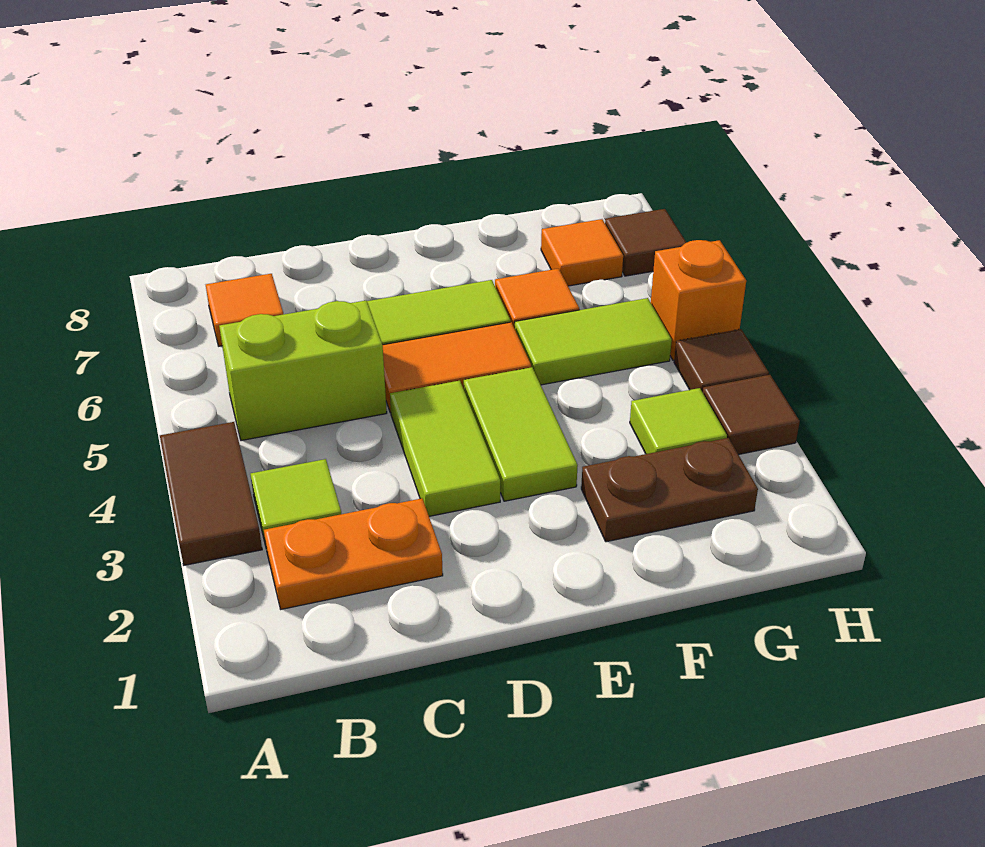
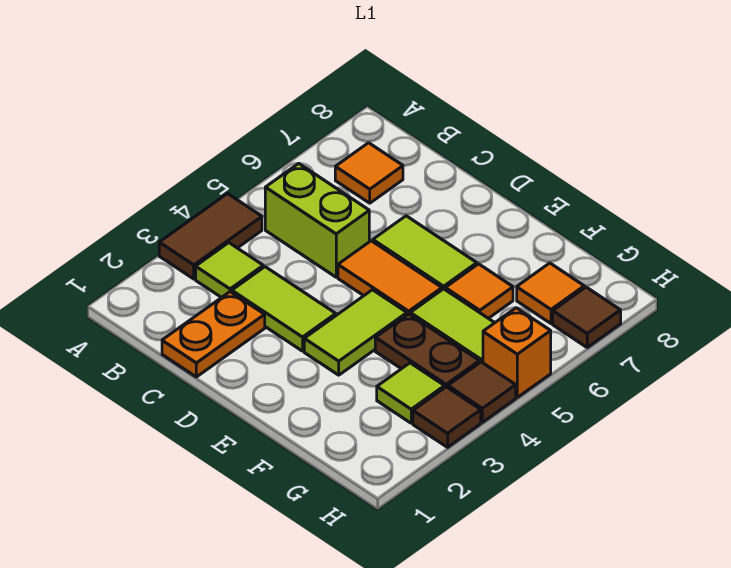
orange plate B2:C2 level 1 -> orange plate C1:C2 level 1
lime tile D3:D4 level 1 -> lime tile C3:D3 level 1
brown plate F2:G2 level 1 -> brown plate F4:G4 level 1

